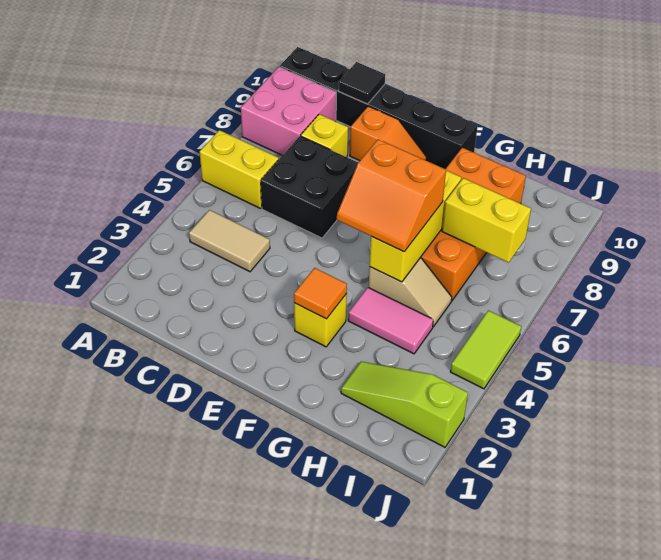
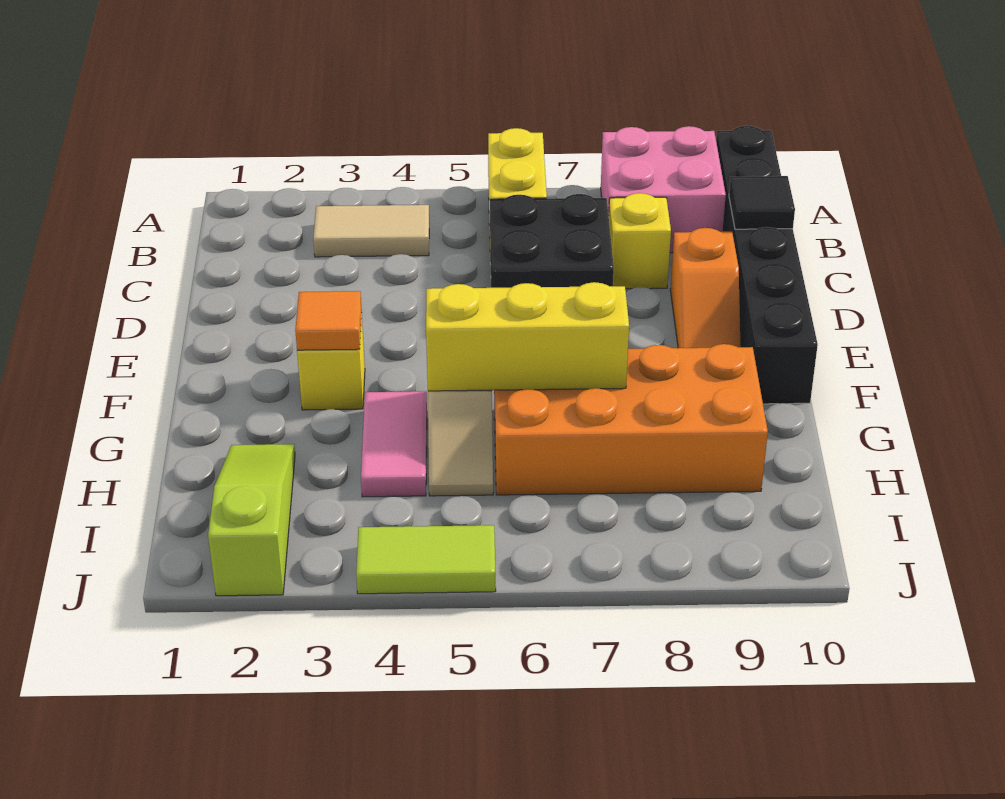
tan tile B4:C4 level 1 -> tan tile B3:B4 level 1
orange slope F5:G6 level 3 top 6 -> none
yellow brick H7:I7 level 2 -> none

